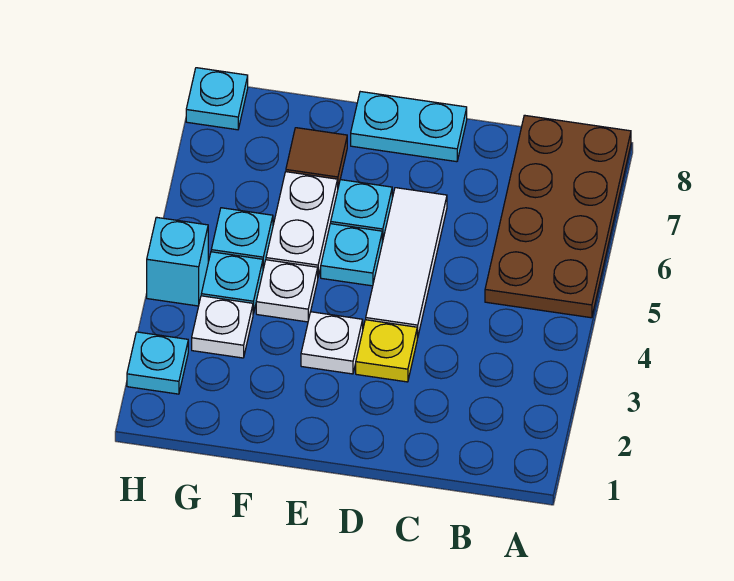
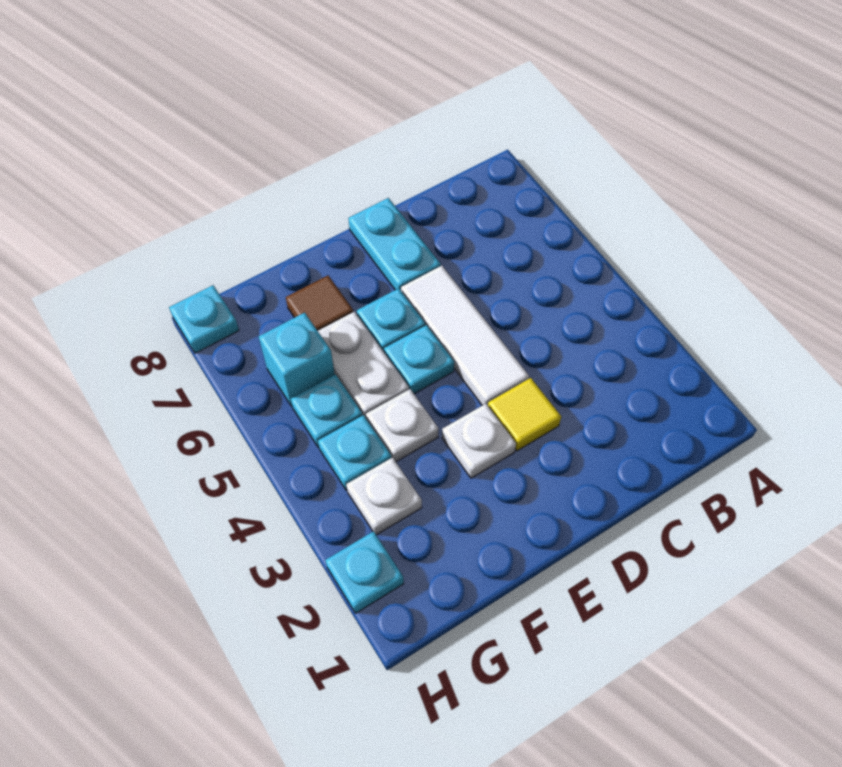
brown plate A5:B8 level 1 -> none
yellow plate D3 level 1 -> yellow tile D3 level 1
cyan plate D8:E8 level 1 -> cyan plate D7:D8 level 1
cyan brick H4 level 1 -> cyan brick G6 level 1

